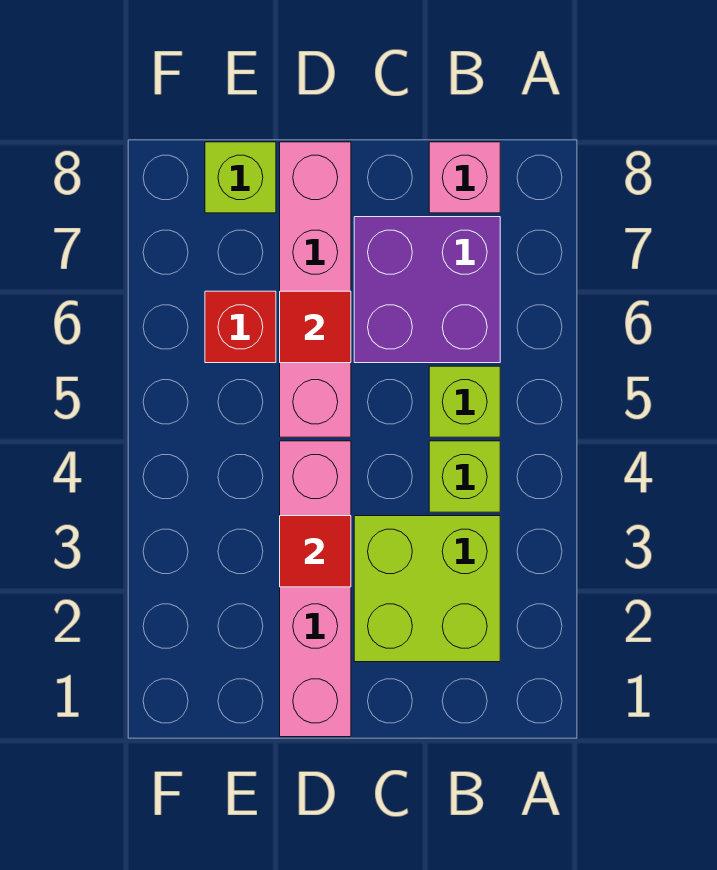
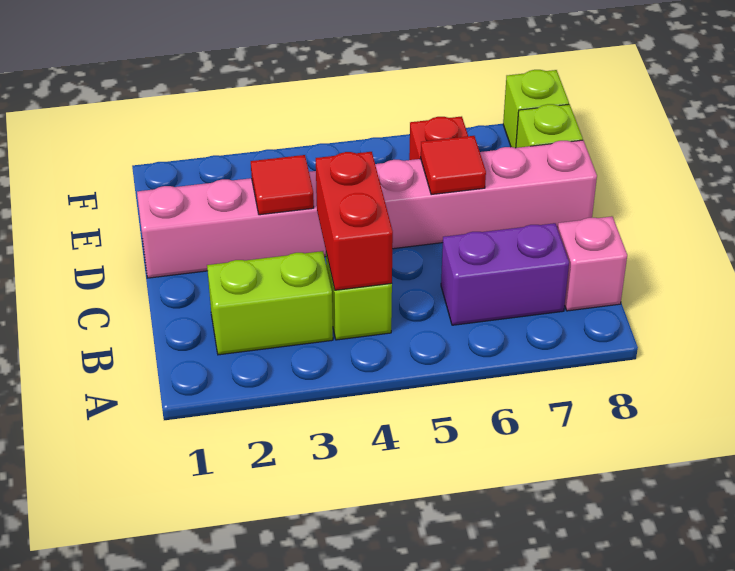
lime brick B2:C3 level 1 -> lime brick B2:B3 level 1
none -> red brick B4:C4 level 2
lime brick B5 level 1 -> lime brick F8 level 1
purple brick B6:C7 level 1 -> purple brick B6:B7 level 1

